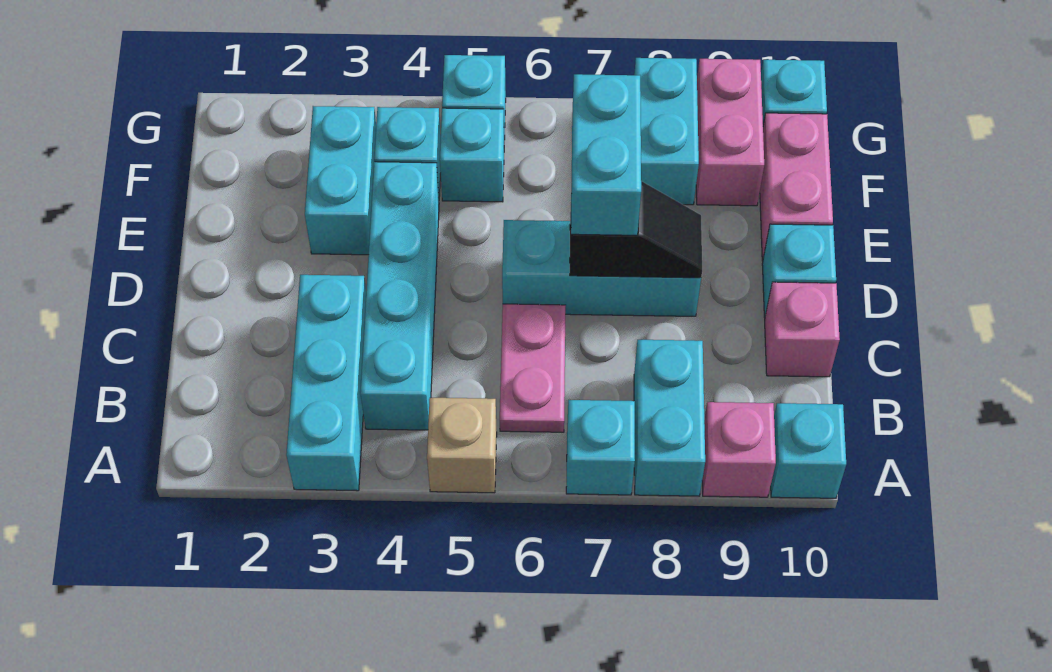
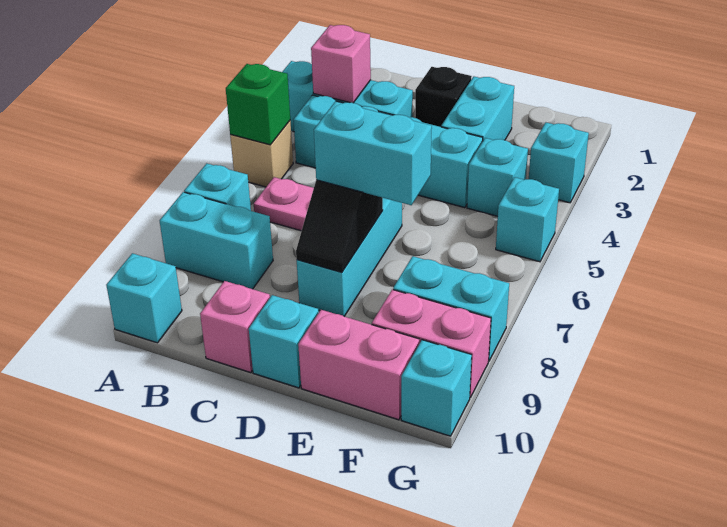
none -> green brick A5 level 2
pink brick A9 level 1 -> pink brick B3 level 2
none -> black brick D2 level 1
cyan brick E3:F3 level 1 -> cyan brick E2:E3 level 1
cyan brick F5 level 1 -> cyan brick G3 level 1

